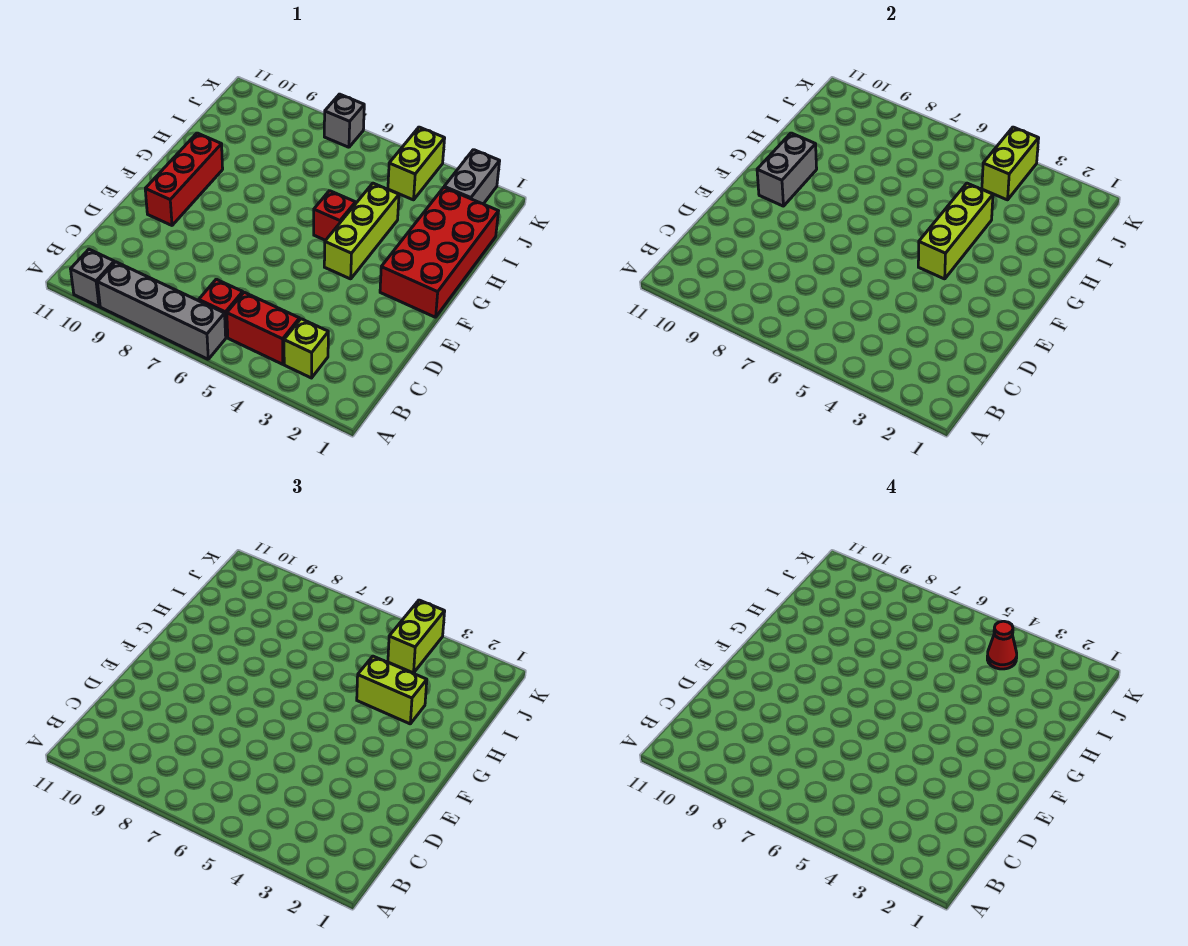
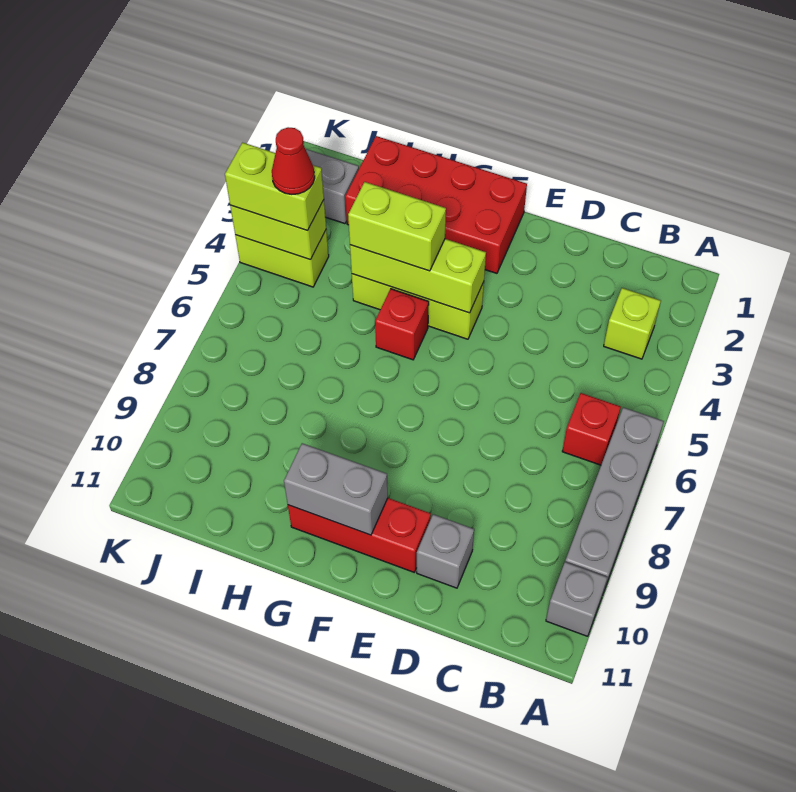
red brick B4:B5 level 1 -> none
lime brick H3:H4 level 3 -> lime brick G4:H4 level 3
grey brick K7 level 1 -> grey brick D10 level 1

